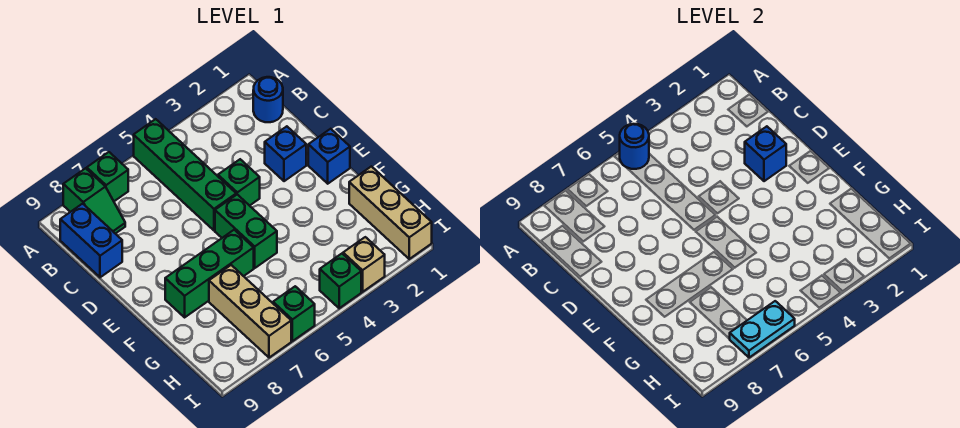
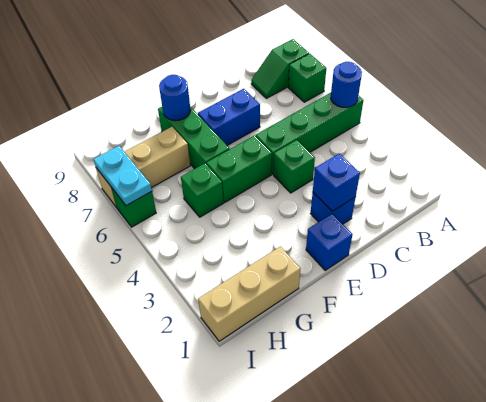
blue round brick B1 level 1 -> blue round brick F8 level 2
blue brick B9:C9 level 1 -> blue brick D7:E7 level 1
tan brick I3 level 1 -> none
green brick I4 level 1 -> green brick G5 level 1

